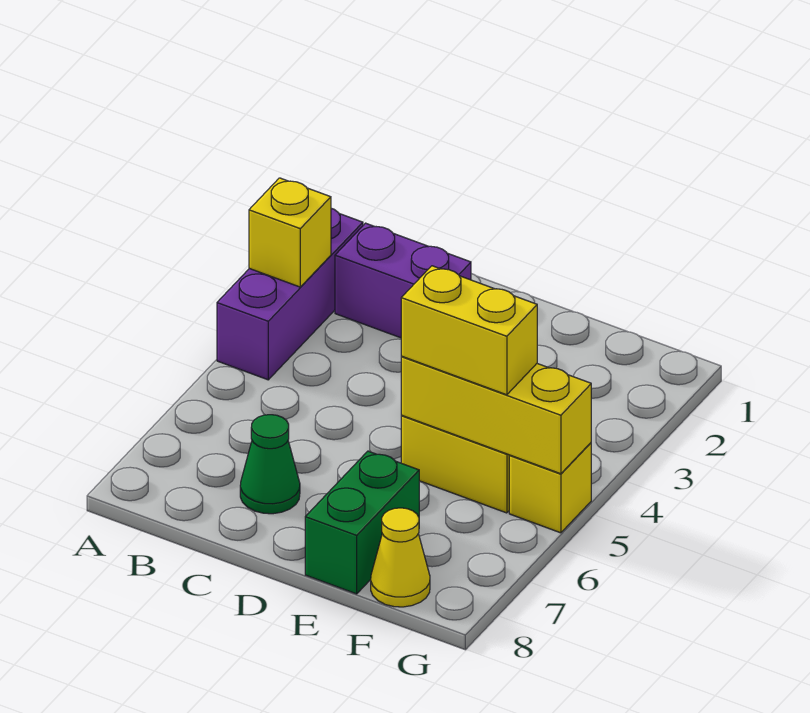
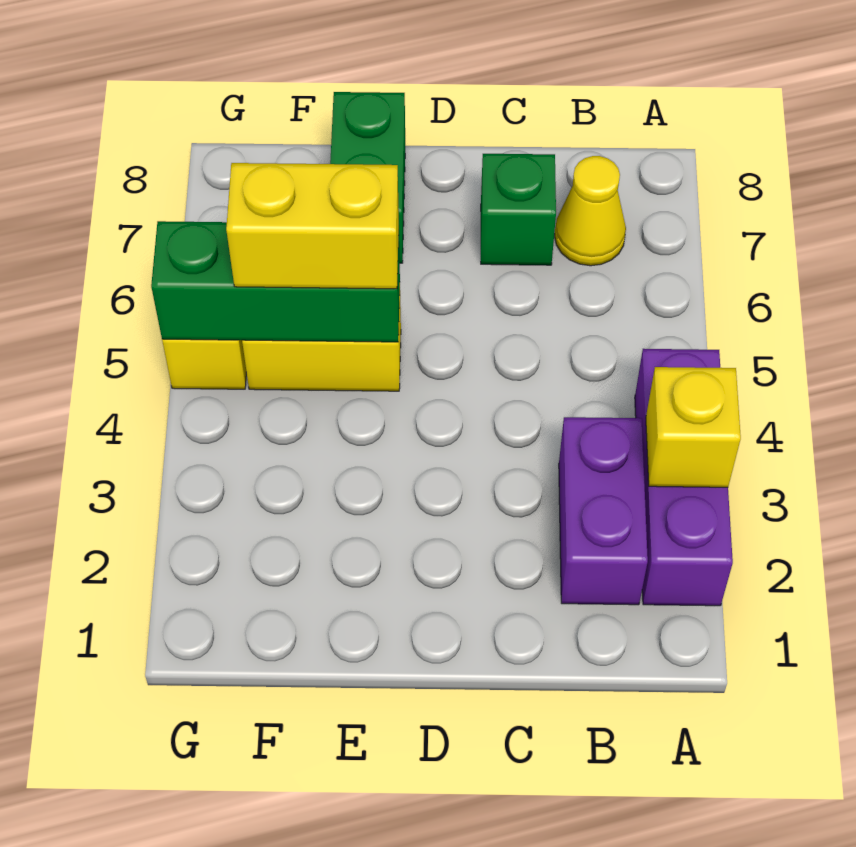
purple brick B2:C2 level 1 -> purple brick B2:B3 level 1
green cone C7 level 1 -> green brick C7 level 1
yellow brick E5:G5 level 2 -> green brick E5:G5 level 2
yellow cone F8 level 1 -> yellow cone B7 level 1

